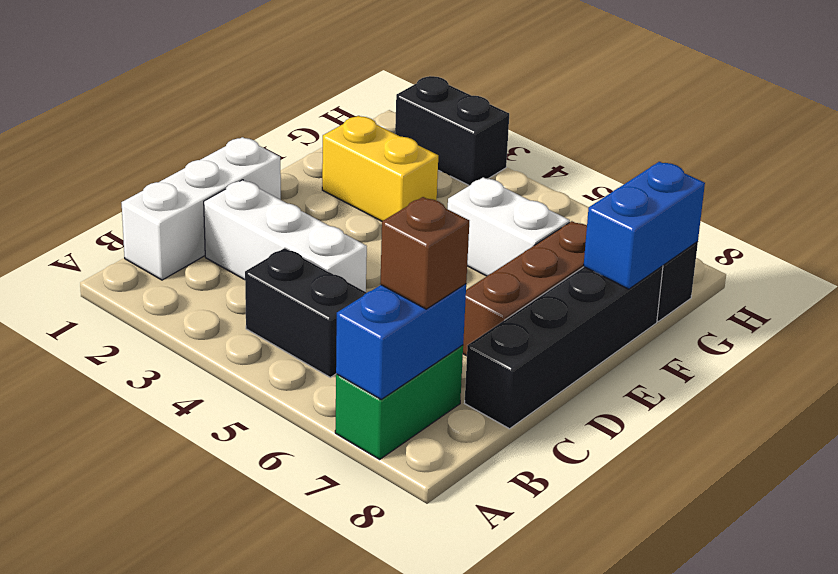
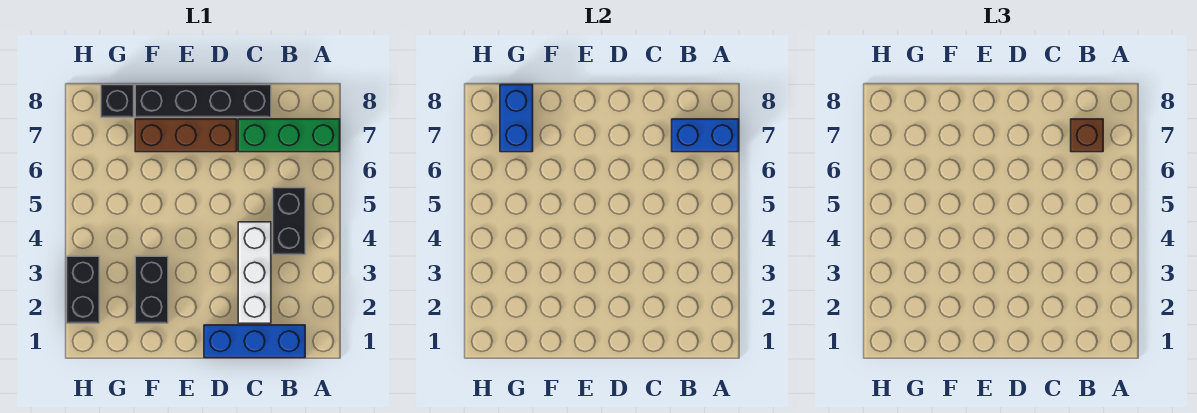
green brick A7:B7 level 1 -> green brick A7:C7 level 1
white brick B1:D1 level 1 -> blue brick B1:D1 level 1
yellow brick F2:F3 level 1 -> black brick F2:F3 level 1
white brick F5:F6 level 1 -> none
blue brick F8:G8 level 2 -> blue brick G7:G8 level 2

